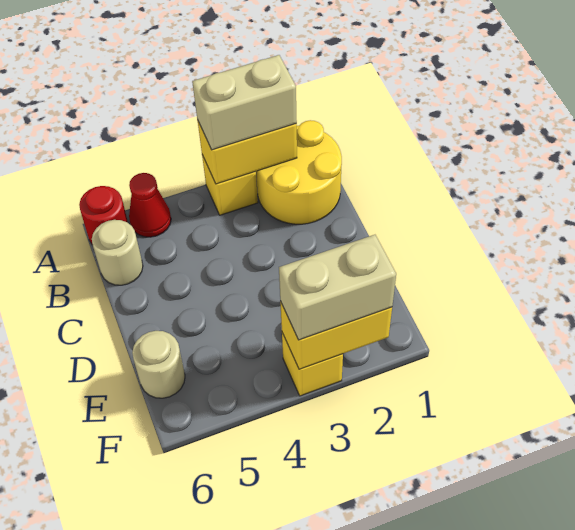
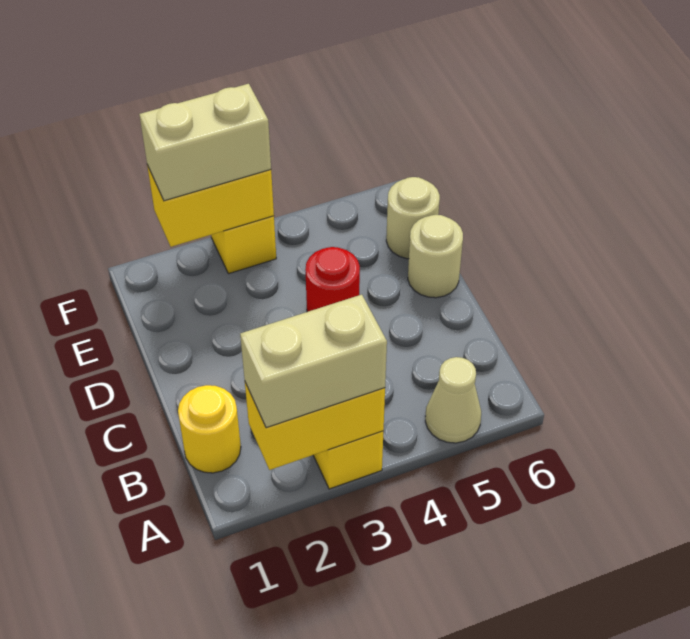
yellow round brick A1:B2 level 1 -> yellow round brick B1 level 1
red cone A5 level 1 -> tan cone A5 level 1
red round brick A6 level 1 -> red round brick D4 level 1
tan round brick B6 level 1 -> tan round brick D6 level 1

